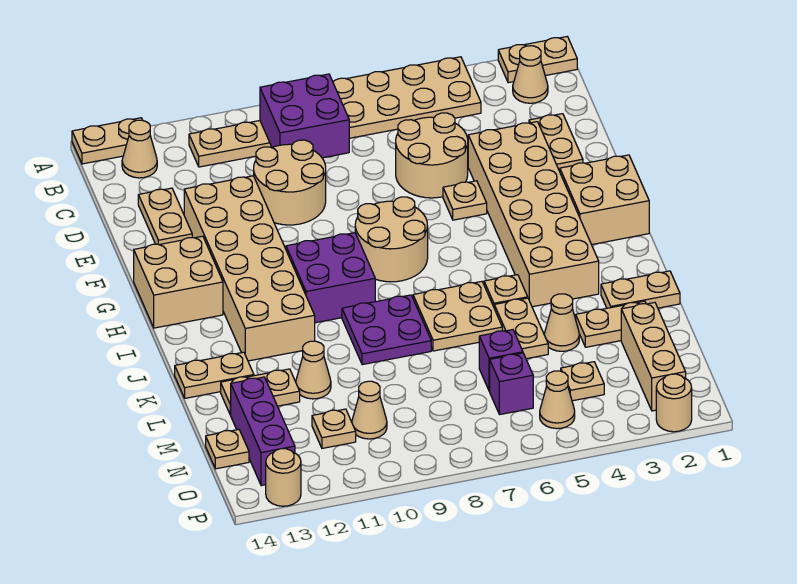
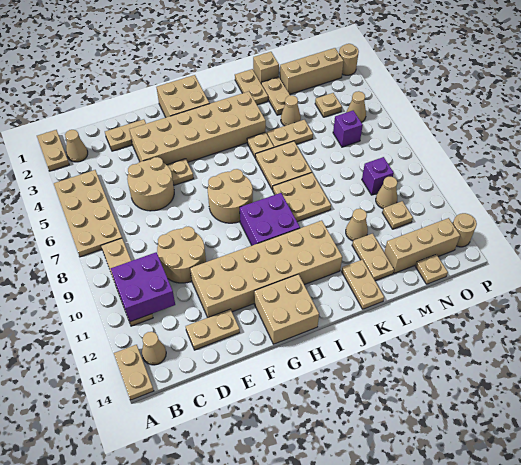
purple brick B8:C9 level 2 -> purple brick B10:C11 level 2
purple plate J8:K9 level 1 -> tan plate J8:K9 level 1
none -> tan brick L1 level 1
purple brick M6 level 1 -> purple brick N9 level 1
purple brick M13:O13 level 1 -> tan brick M13:O13 level 1

